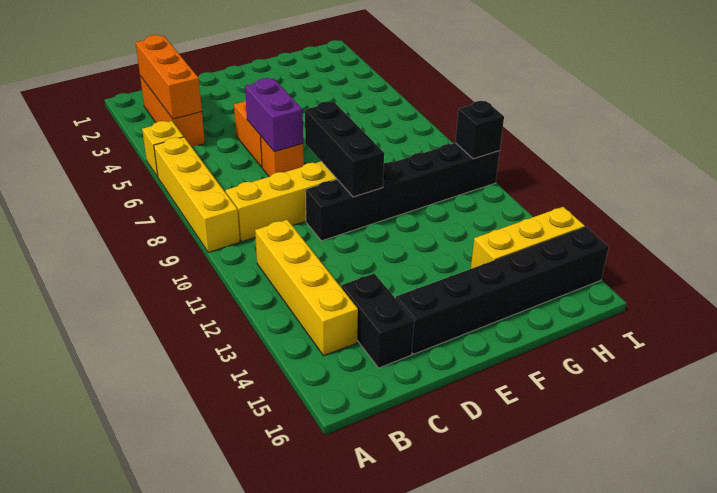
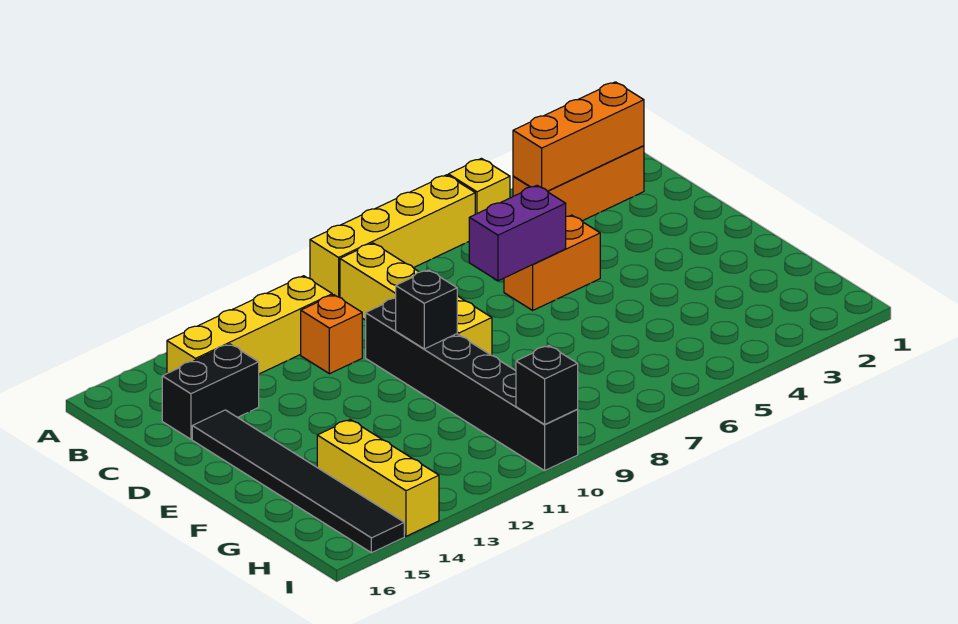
orange brick D7 level 1 -> orange brick C11 level 1
black brick D15:I15 level 1 -> black tile D15:I15 level 1
black brick E8:E10 level 2 -> black brick E10 level 2

